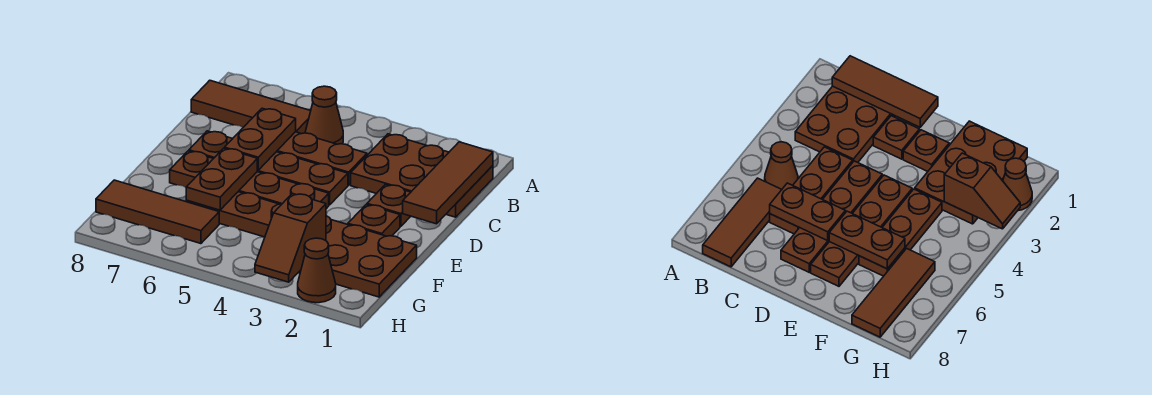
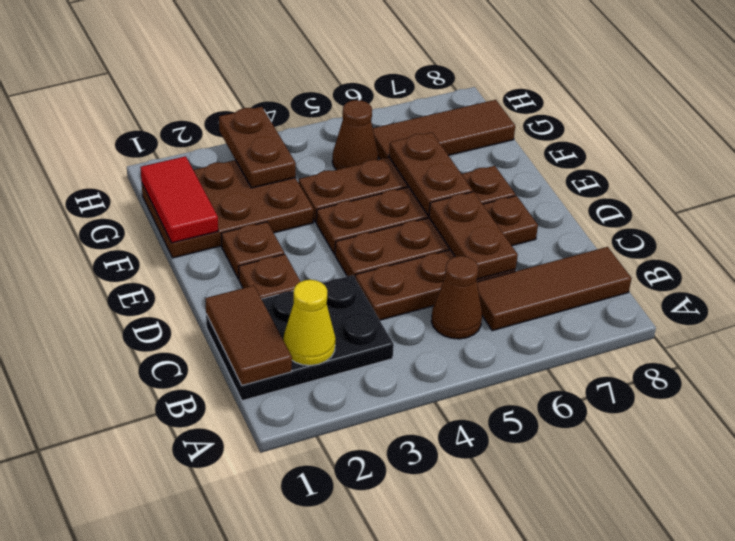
brown plate B1:C3 level 1 -> black plate B1:C3 level 1
brown tile B1:D1 level 2 -> brown tile B1:C1 level 2
none -> yellow cone B2 level 2
none -> red tile F1:G1 level 2
brown slope G3:H3 level 2 top G -> brown plate G3:H3 level 2
brown cone H2 level 1 -> brown cone G5 level 1

